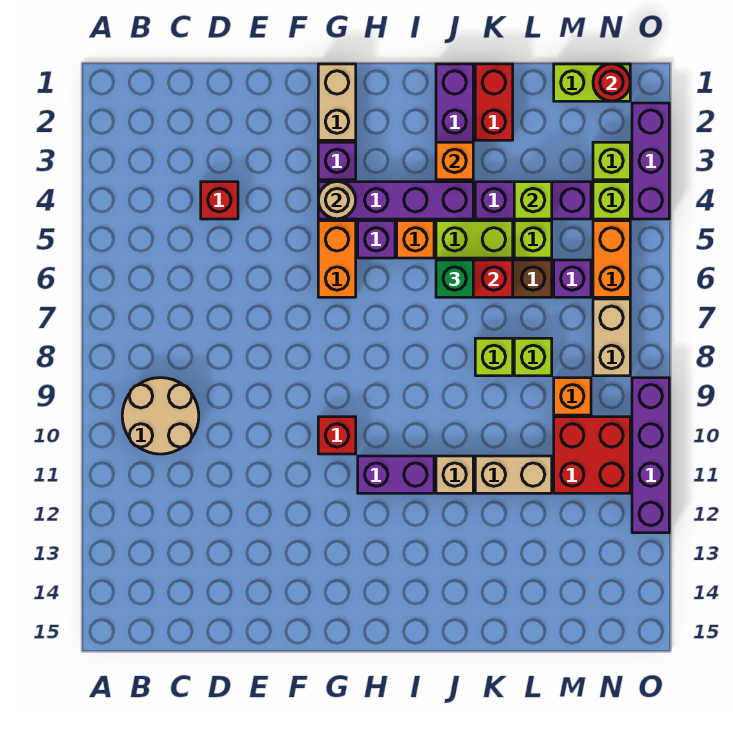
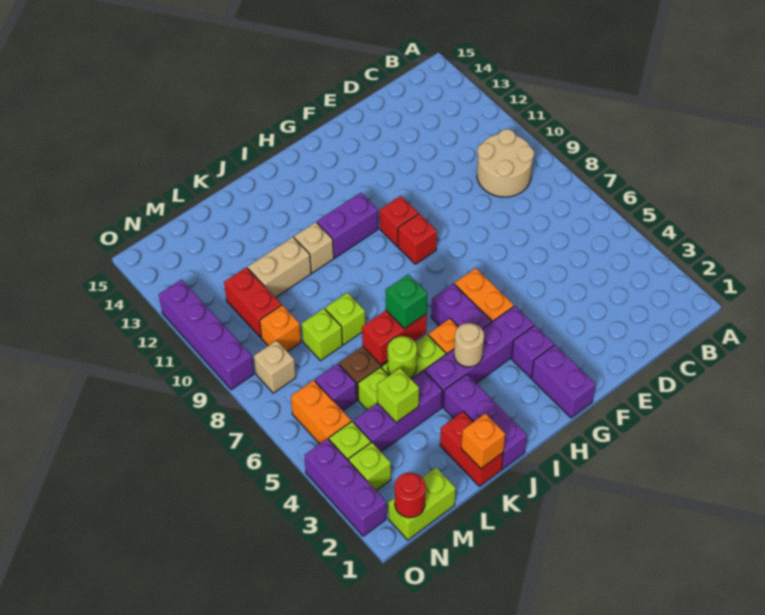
red brick D4 level 1 -> red brick G9 level 1
tan brick G1:G2 level 1 -> purple brick G1:G2 level 1
tan round brick G4 level 2 -> tan round brick I4 level 2
purple brick H5 level 1 -> purple brick H5:H6 level 1
orange brick J3 level 2 -> orange brick K1 level 2
none -> lime round brick K5 level 2
red brick M10:N11 level 1 -> red brick M10:M11 level 1
tan brick N7:N8 level 1 -> tan brick N8 level 1

